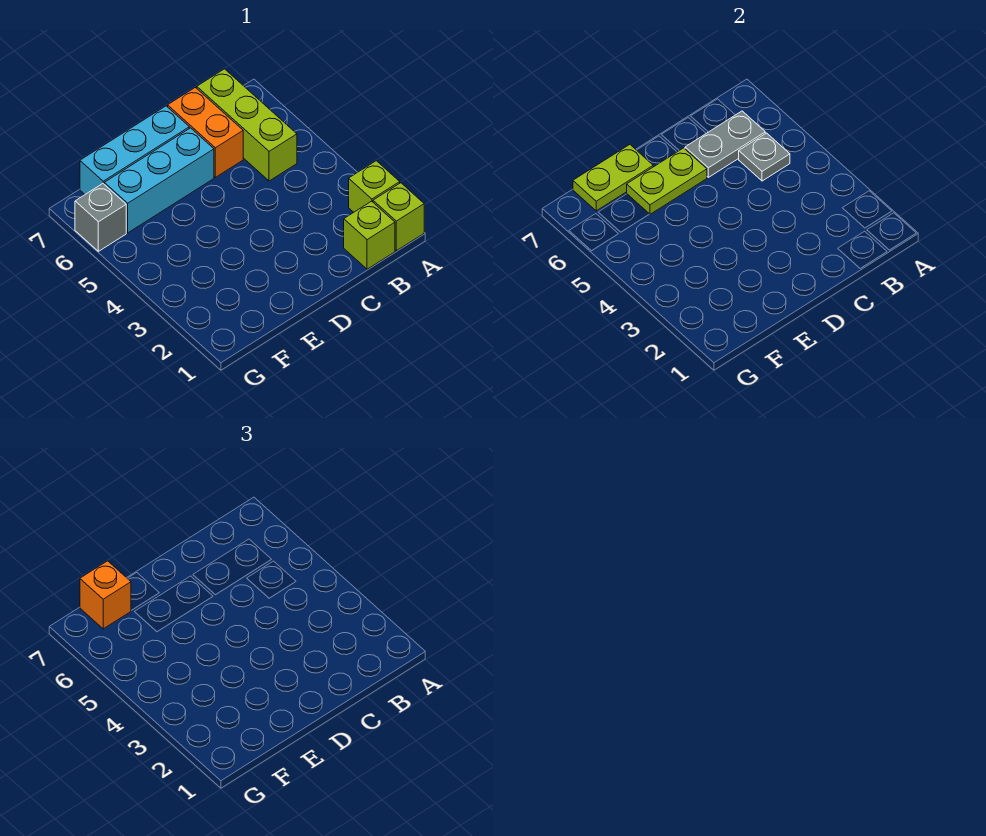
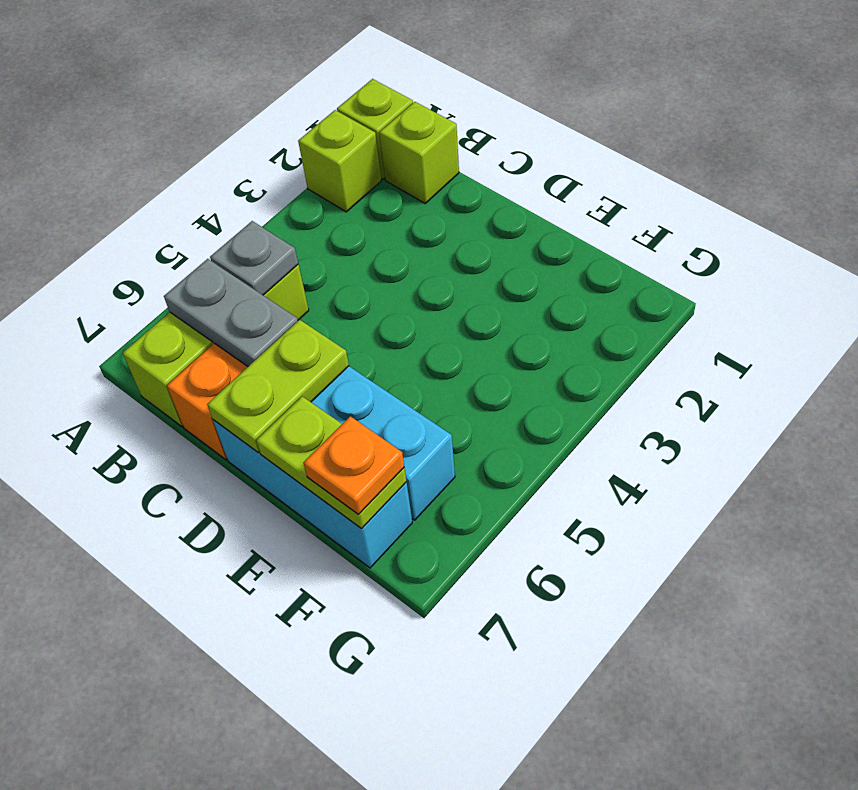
lime plate D6:E6 level 2 -> lime plate D6:D7 level 2
orange brick F7 level 3 -> orange plate F7 level 3
grey brick G6 level 1 -> none

